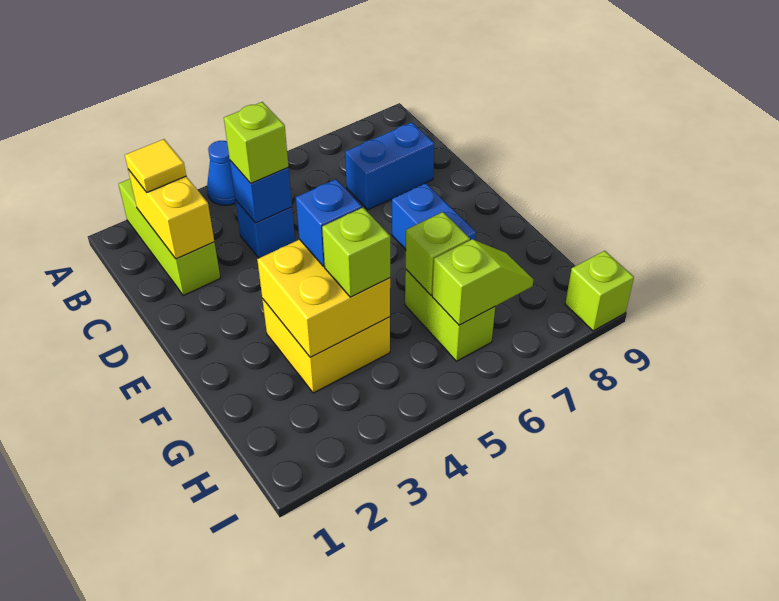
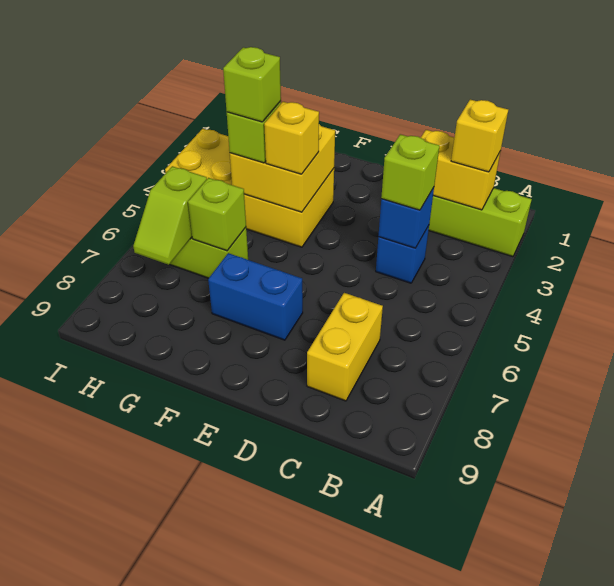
blue cone A4 level 1 -> none
yellow tile B2 level 3 -> yellow brick B2 level 3
blue brick C7:C8 level 1 -> yellow brick C7:C8 level 1
yellow brick F3:G4 level 1 -> yellow brick F3:I4 level 1
blue brick F4 level 3 -> yellow brick F4 level 3
lime brick I9 level 1 -> lime brick G4 level 4

